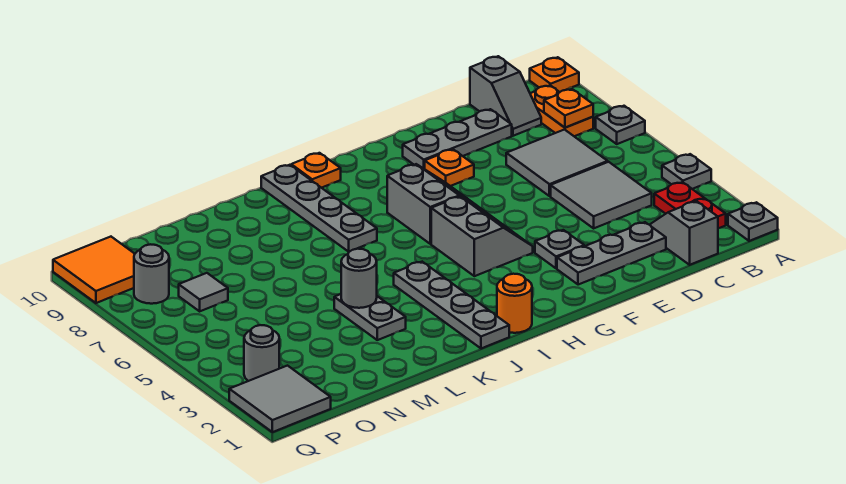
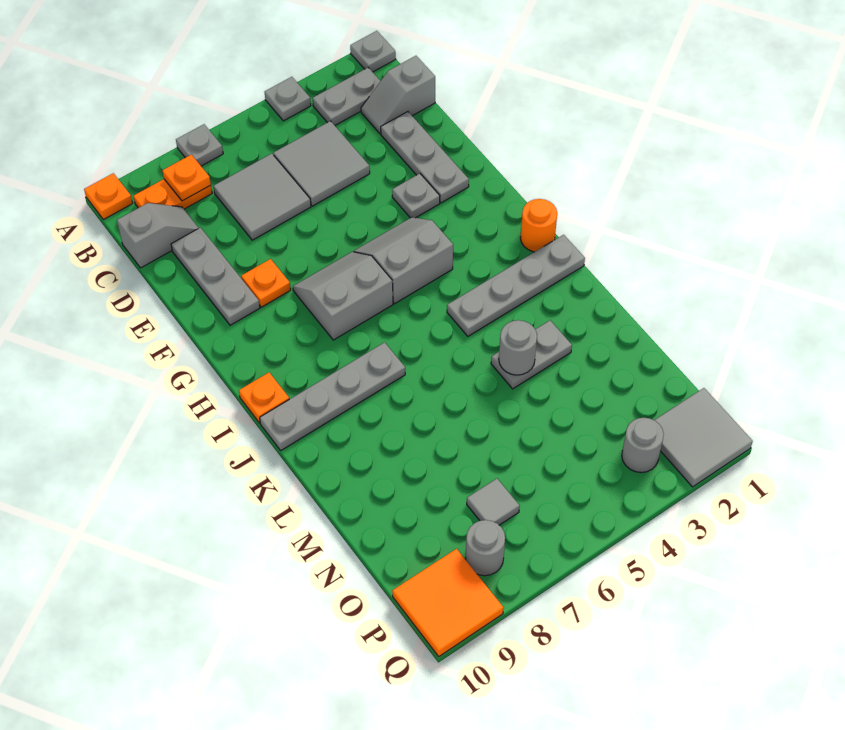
red plate B2:B3 level 1 -> grey plate B2:B3 level 1

